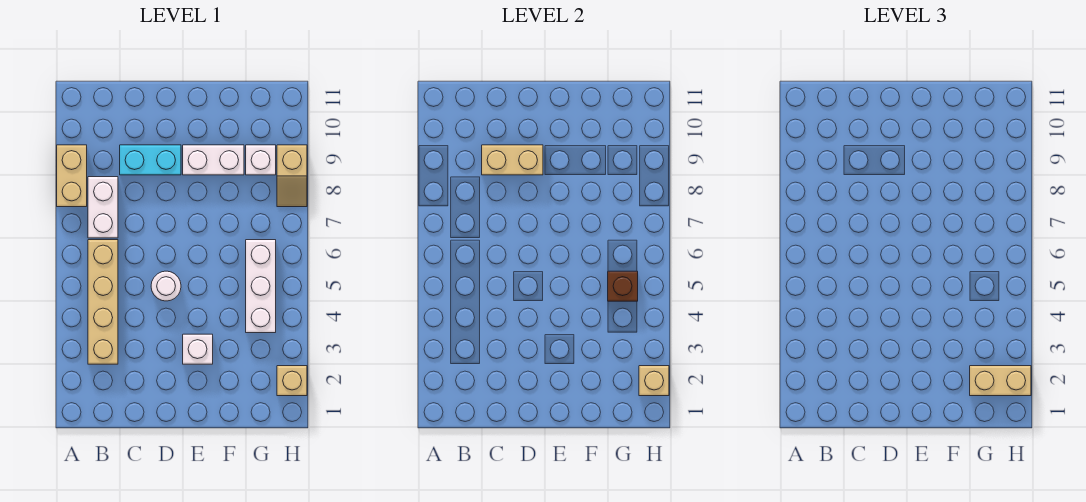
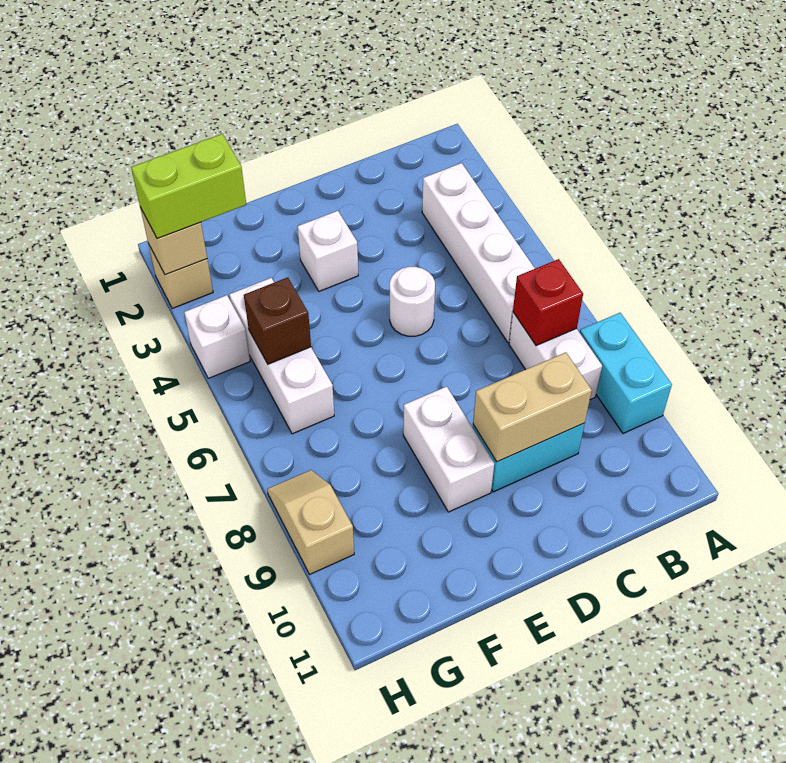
tan brick A8:A9 level 1 -> cyan brick A8:A9 level 1
tan brick B3:B6 level 1 -> white brick B3:B6 level 1
none -> red brick B7 level 2
white brick E9:F9 level 1 -> white brick E8:E9 level 1
tan brick G2:H2 level 3 -> lime brick G2:H2 level 3
white brick G9 level 1 -> white brick H4 level 1

